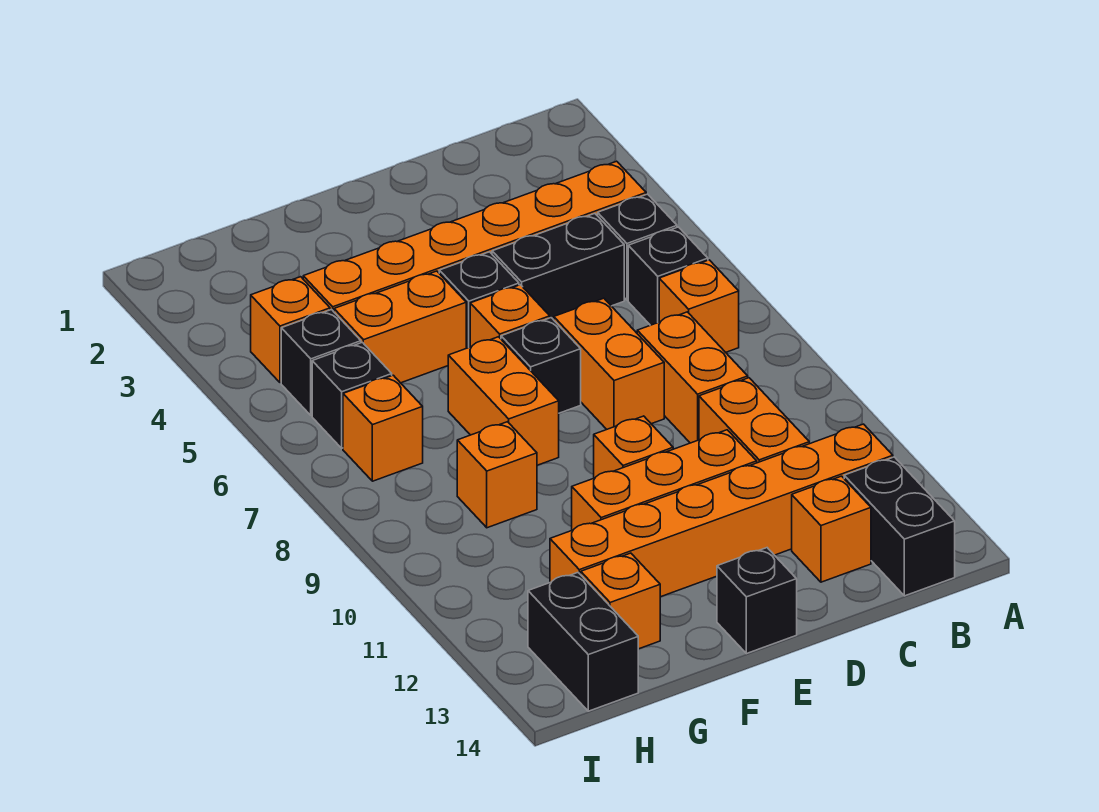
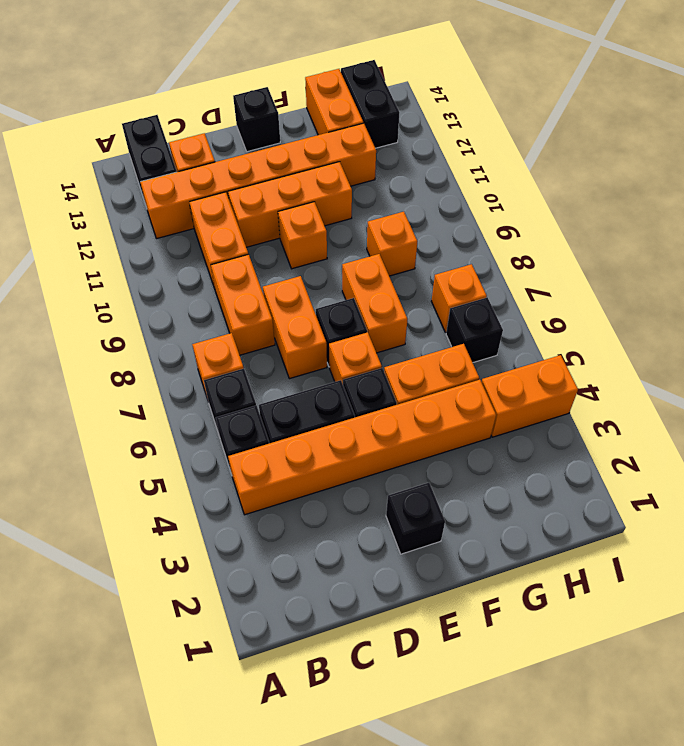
orange brick G13 level 1 -> orange brick G13:G14 level 1
orange brick H4 level 1 -> orange brick H4:I4 level 1
black brick H5 level 1 -> black brick E2 level 1

